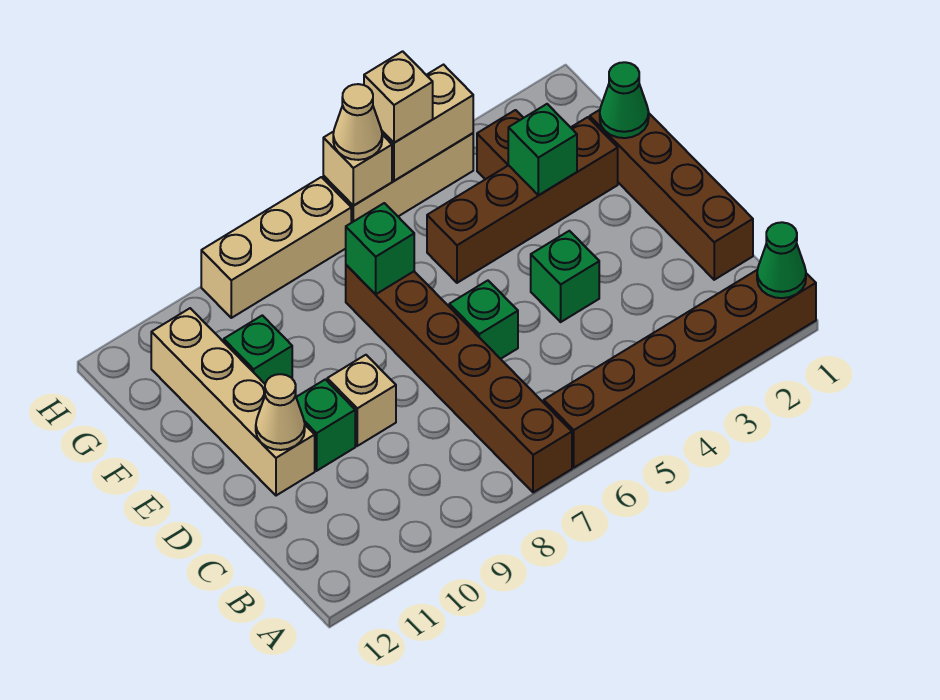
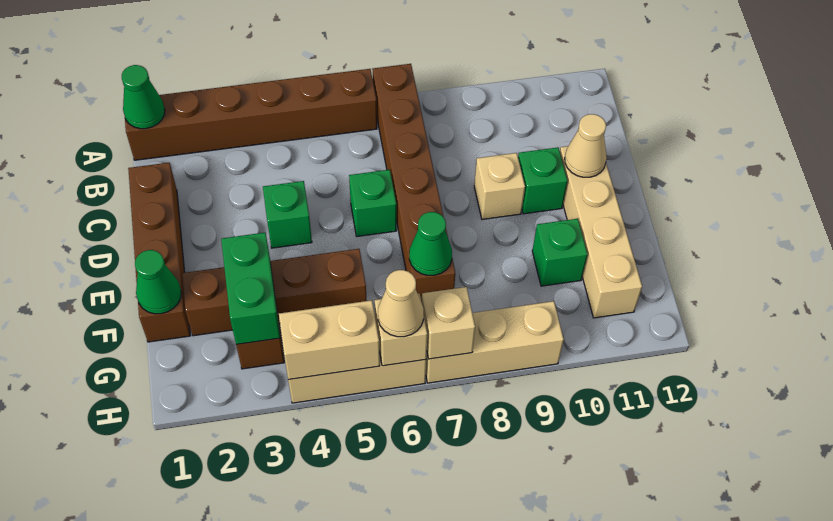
green brick F3 level 2 -> green brick F3:G3 level 2
green brick F7 level 2 -> green cone F7 level 2
tan brick H5 level 3 -> tan brick H7 level 2

